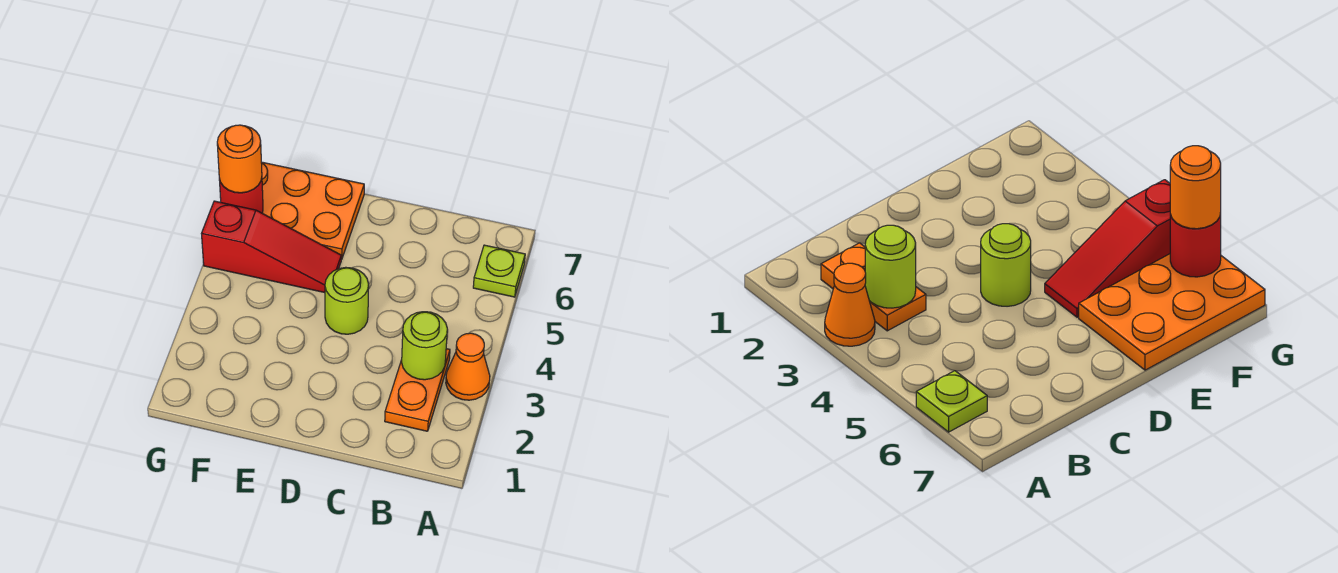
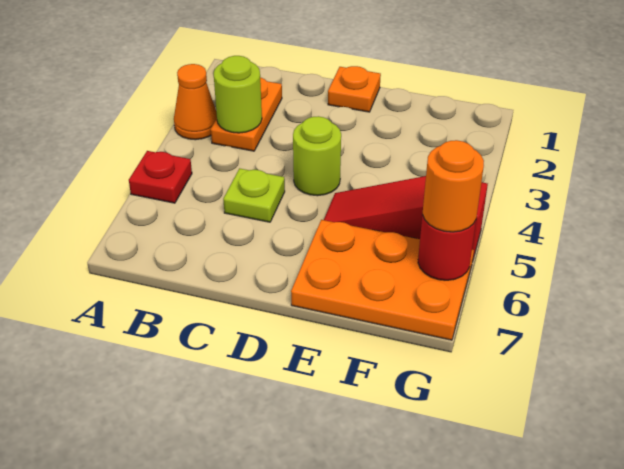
none -> red plate A5 level 1
lime plate A6 level 1 -> lime plate C5 level 1
none -> orange plate D1 level 1

